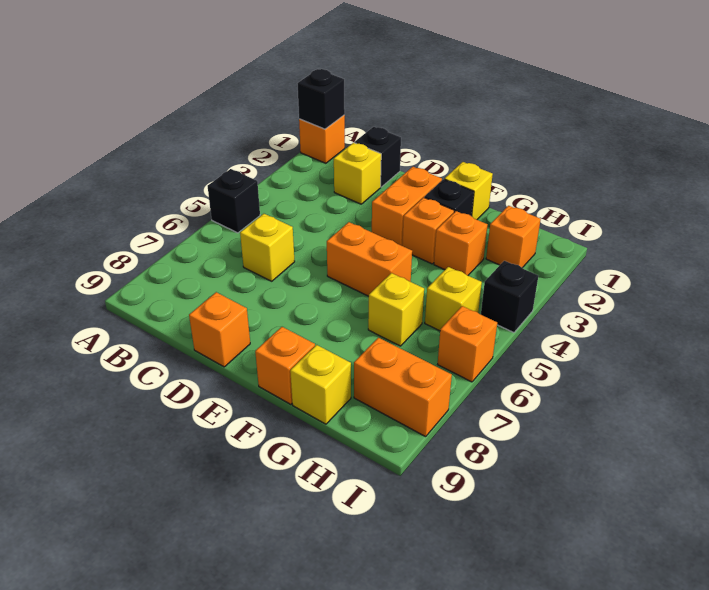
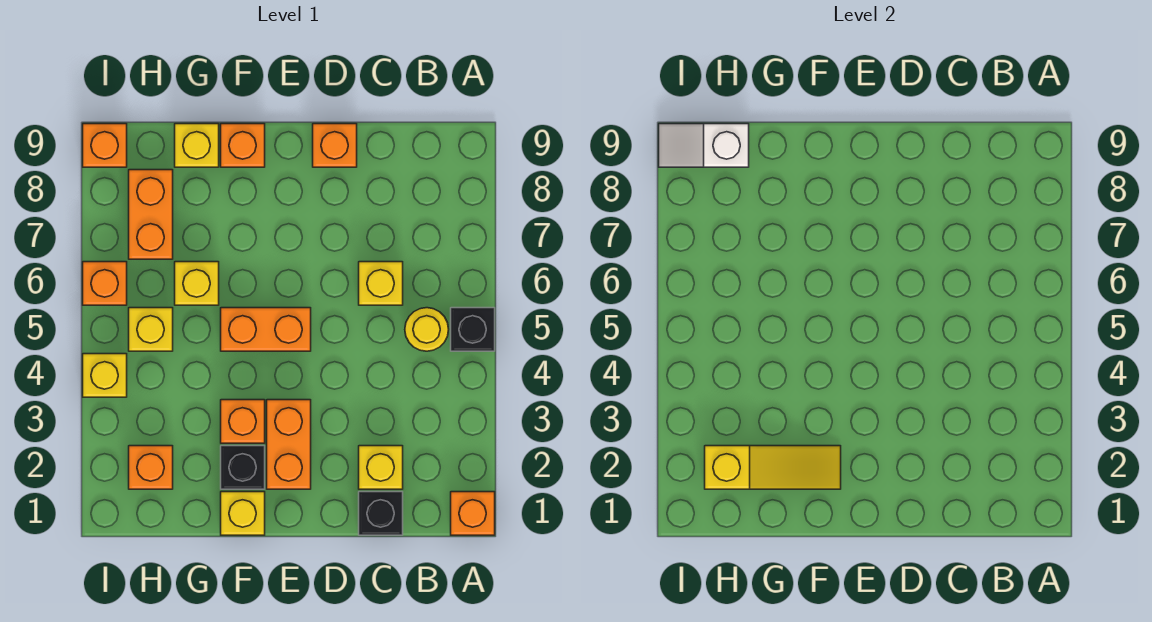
black brick A1 level 2 -> none
none -> yellow round brick B5 level 1
none -> yellow slope F2:H2 level 2 top H
orange brick G3 level 1 -> orange brick I9 level 1
orange brick H8:I8 level 1 -> orange brick H7:H8 level 1
none -> white slope H9:I9 level 2 top H
black brick I4 level 1 -> yellow brick I4 level 1

